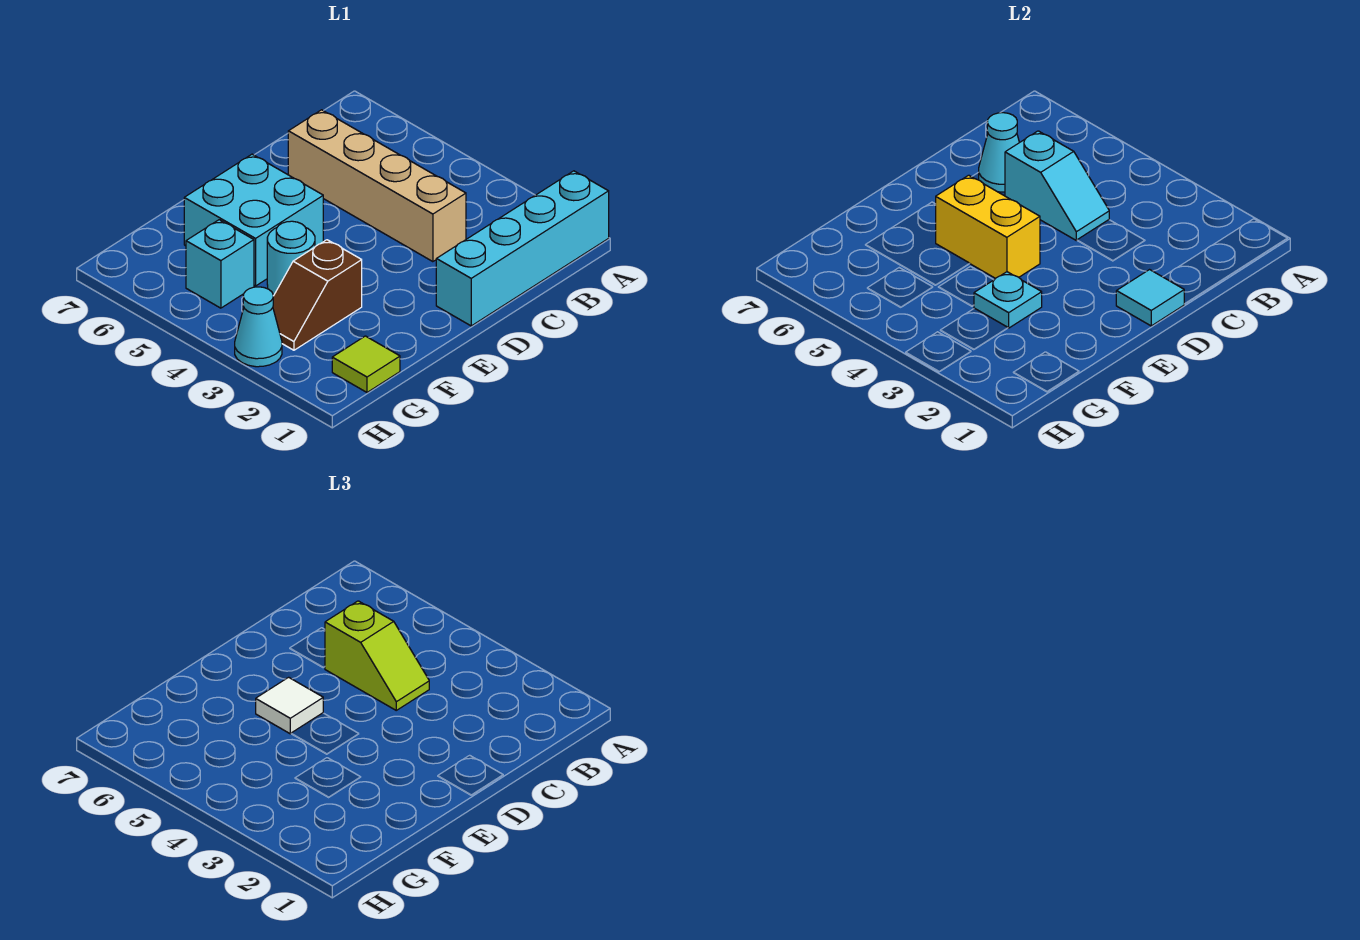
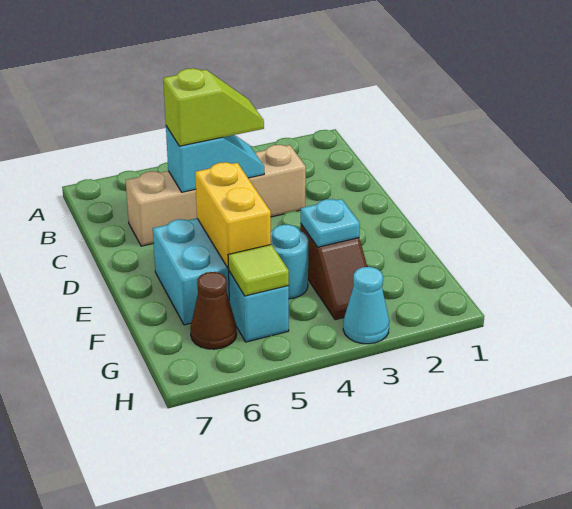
cyan brick A1:D1 level 1 -> none
cyan cone C6 level 2 -> none
cyan tile D1 level 2 -> none
yellow brick E4:E5 level 2 -> yellow brick E5:F5 level 2
white tile E5 level 3 -> none
lime tile G1 level 1 -> lime tile G5 level 2
none -> brown cone G6 level 1

